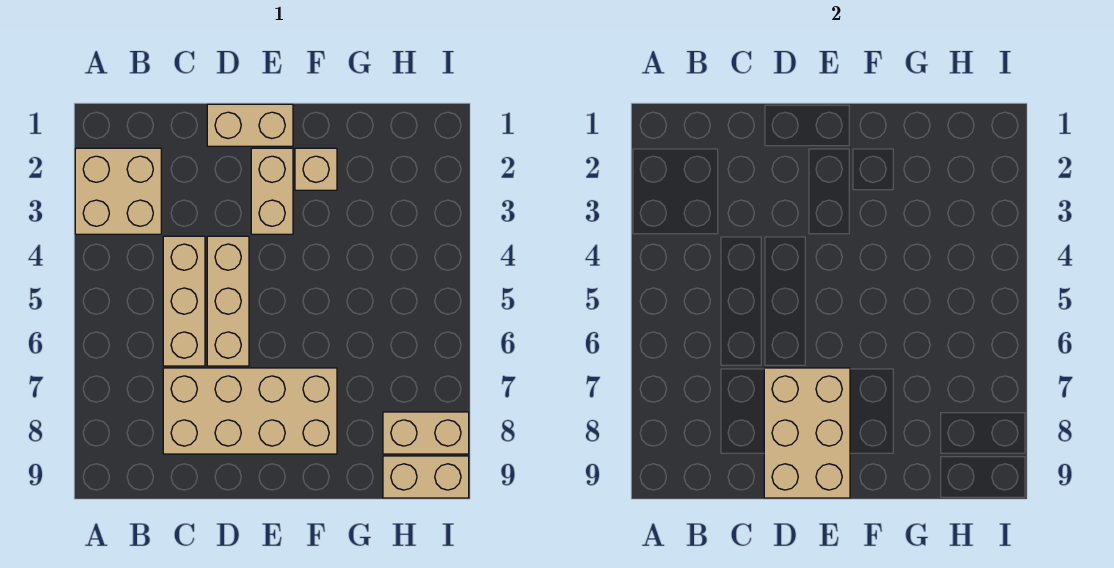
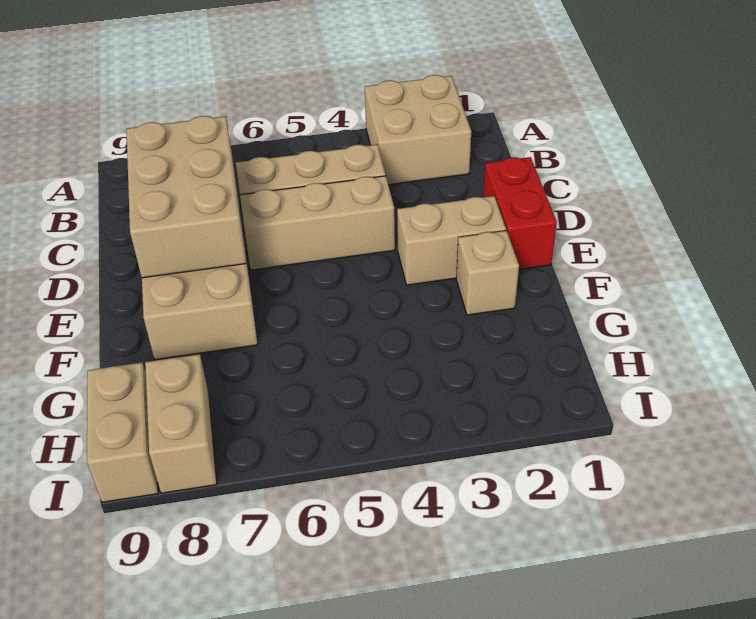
tan brick D1:E1 level 1 -> red brick D1:E1 level 1
tan brick D7:E9 level 2 -> tan brick C7:E8 level 2

